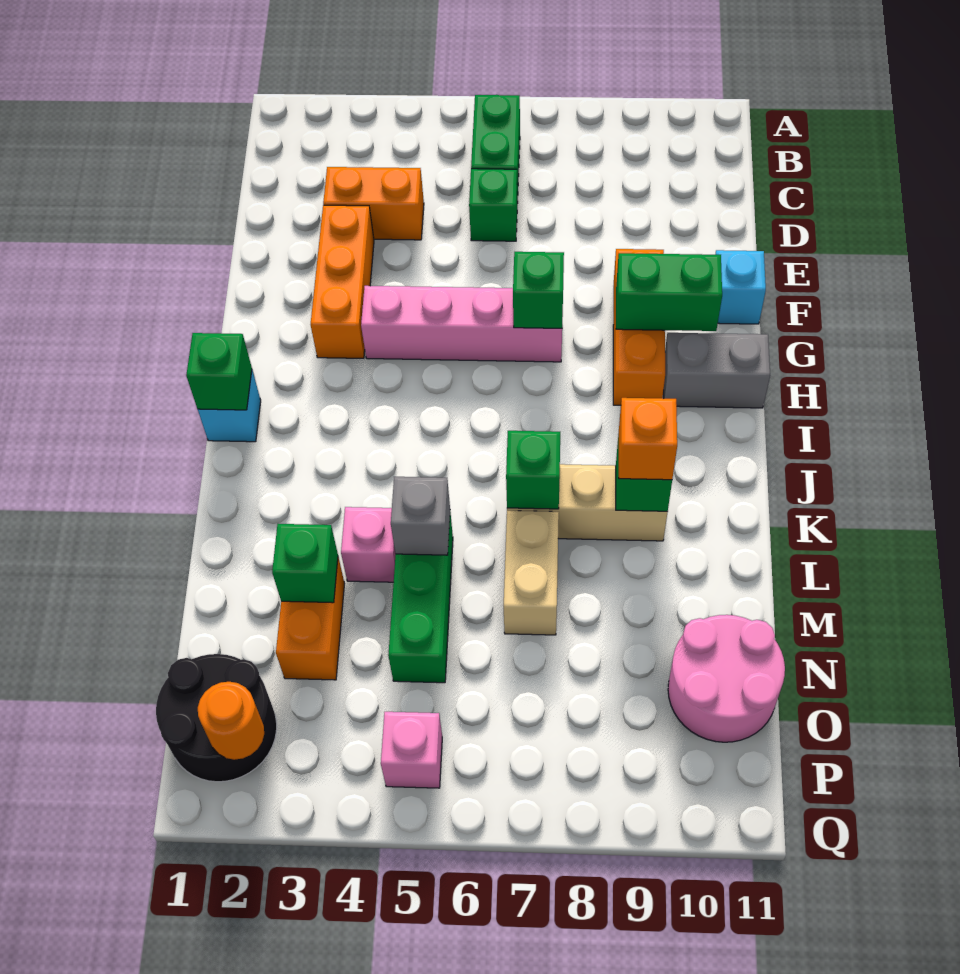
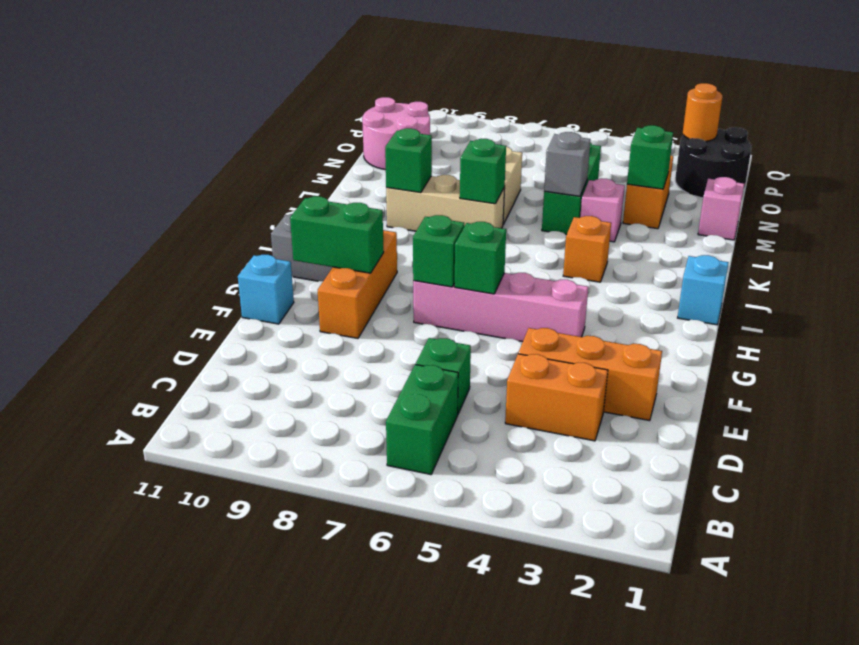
orange brick E3:G3 level 1 -> orange brick E2:E4 level 1
green brick I1 level 2 -> green brick G6 level 2
orange brick K9 level 3 -> orange brick J4 level 1
pink brick P5 level 1 -> pink brick M1 level 1

